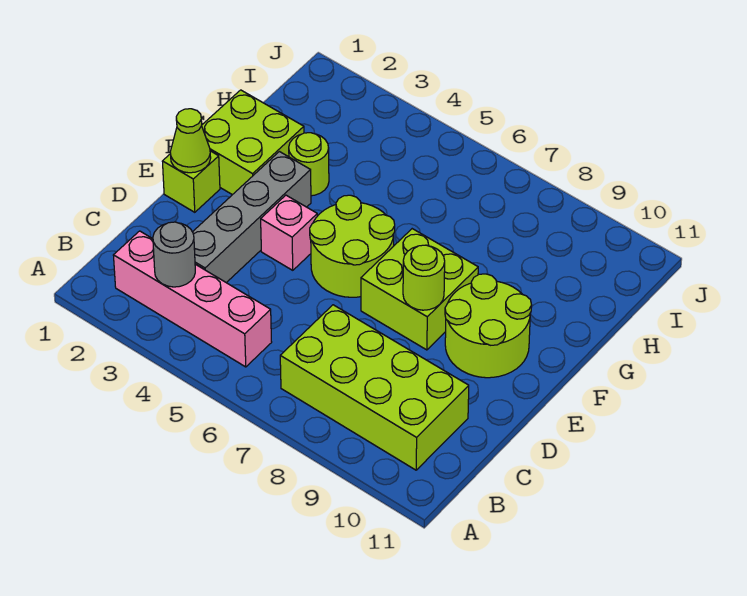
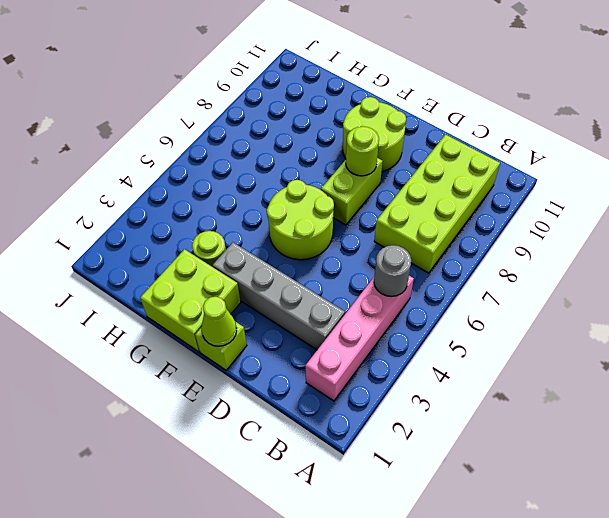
grey round brick B3 level 2 -> grey round brick B5 level 2
pink brick E4 level 1 -> none
lime brick E7:F8 level 1 -> lime brick E7:E8 level 1

